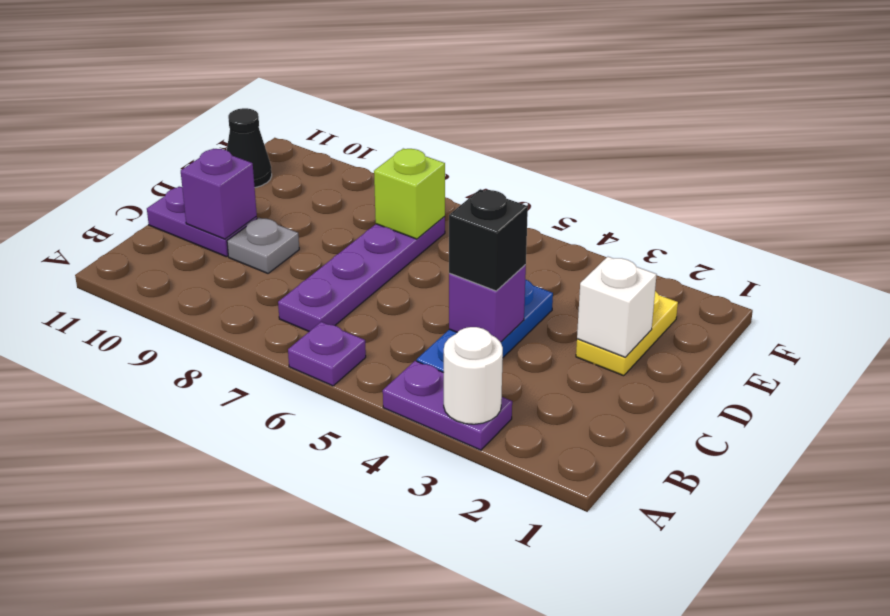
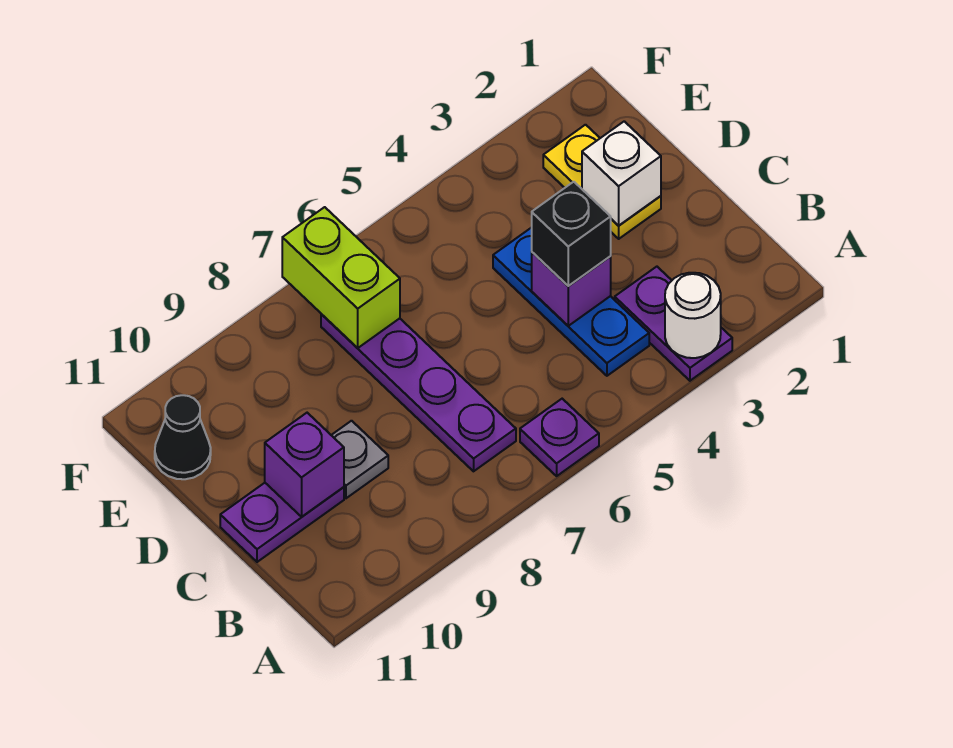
purple plate A3:A4 level 1 -> purple plate A3:B3 level 1
lime brick E7 level 2 -> lime brick E7:F7 level 2

